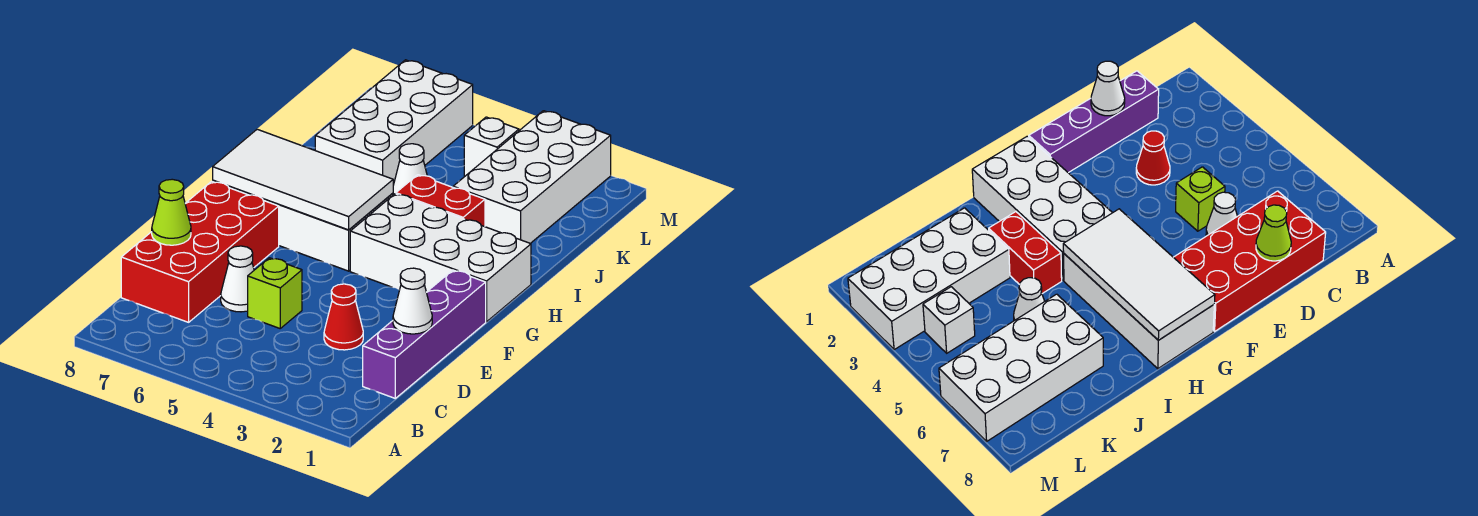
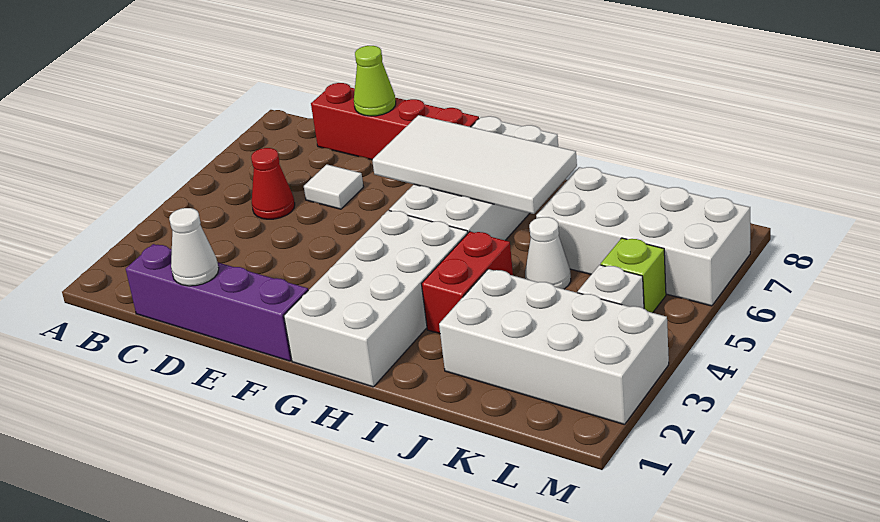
red brick C7:F8 level 1 -> red brick C8:F8 level 1
red cone D3 level 1 -> red cone C5 level 1
lime brick D5 level 1 -> lime brick L5 level 1
white cone D6 level 1 -> white tile D6 level 1
white tile G5:H8 level 2 -> white tile F6:I7 level 2

